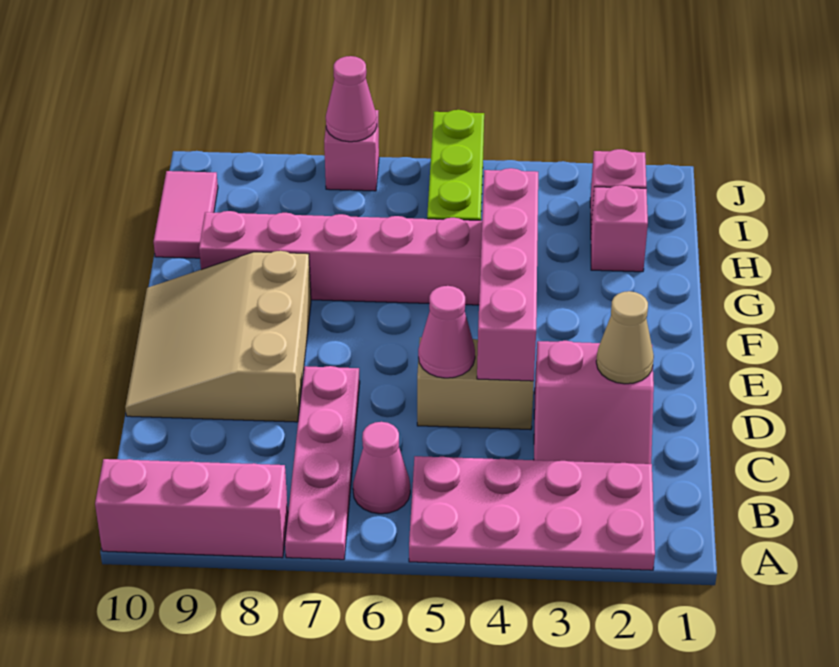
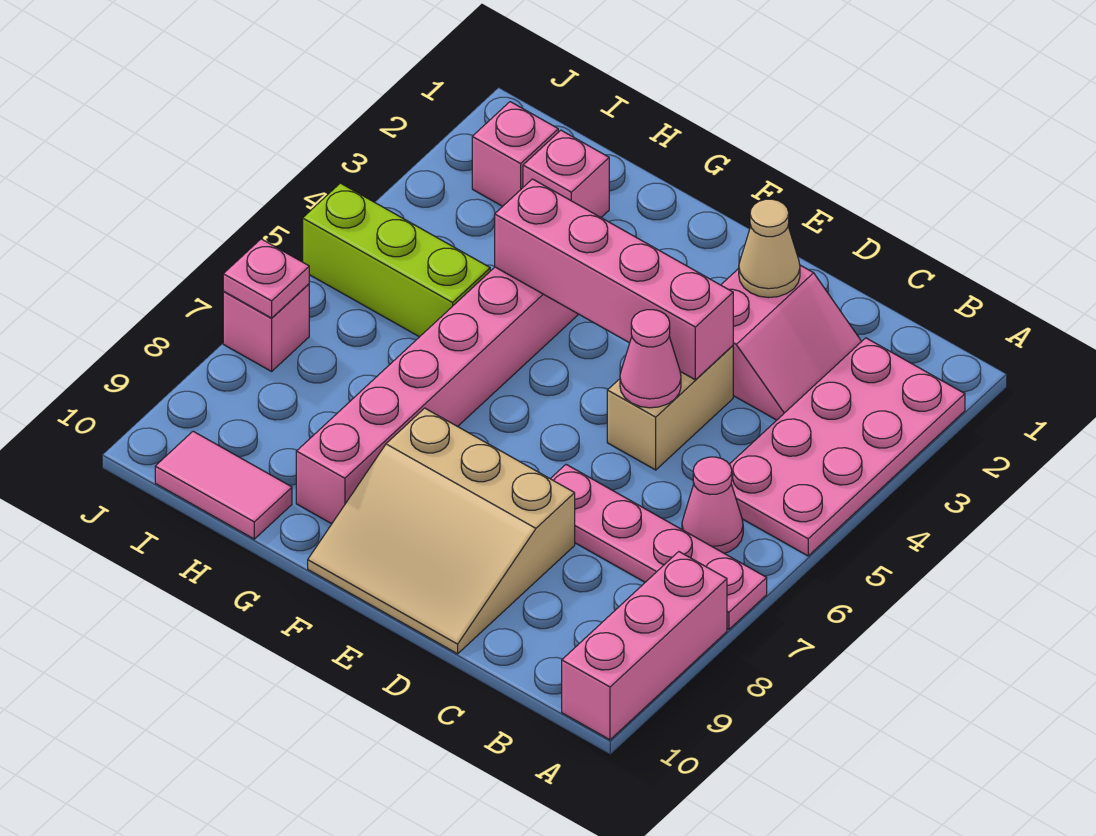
pink cone J7 level 2 -> pink plate J7 level 2

